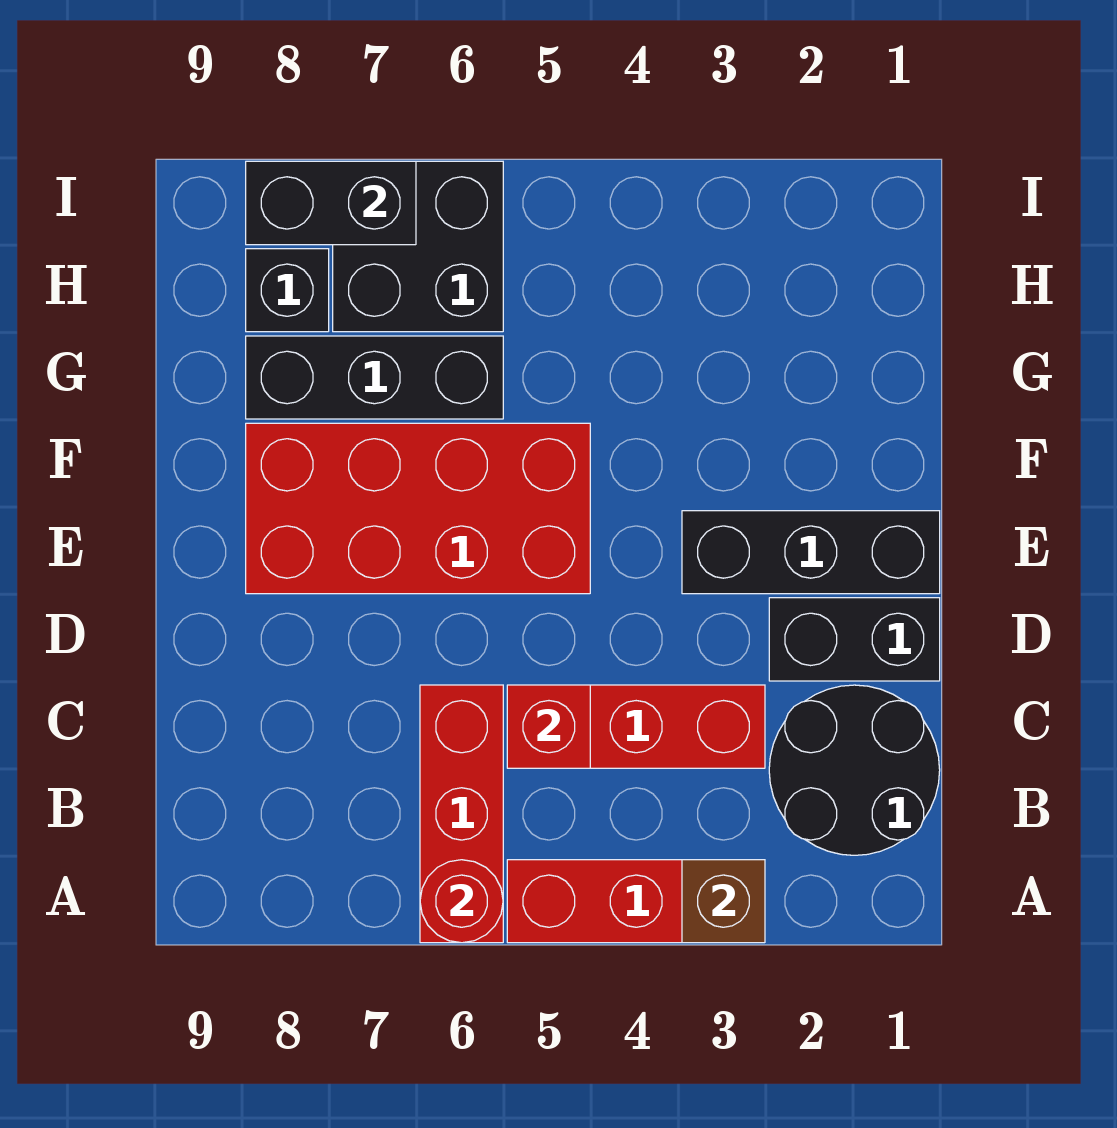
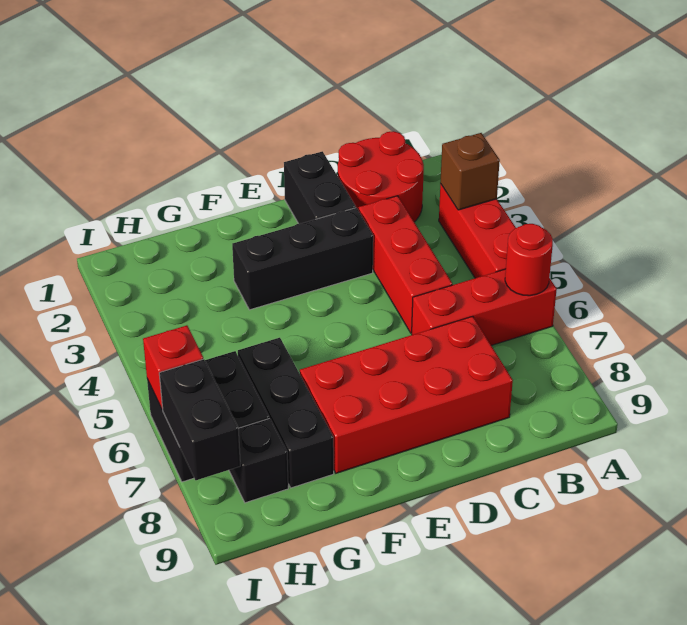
black round brick B1:C2 level 1 -> red round brick B1:C2 level 1
red brick C5 level 2 -> red brick I6 level 2
black brick E1:E3 level 1 -> black brick D3:F3 level 1
red brick E5:F8 level 1 -> red brick C7:F8 level 1

